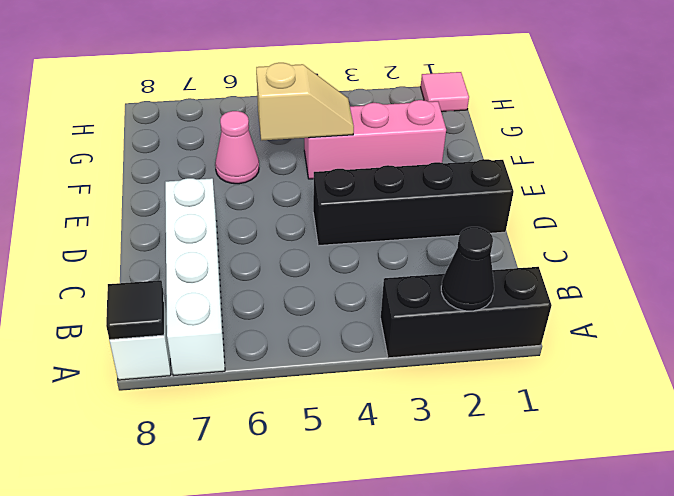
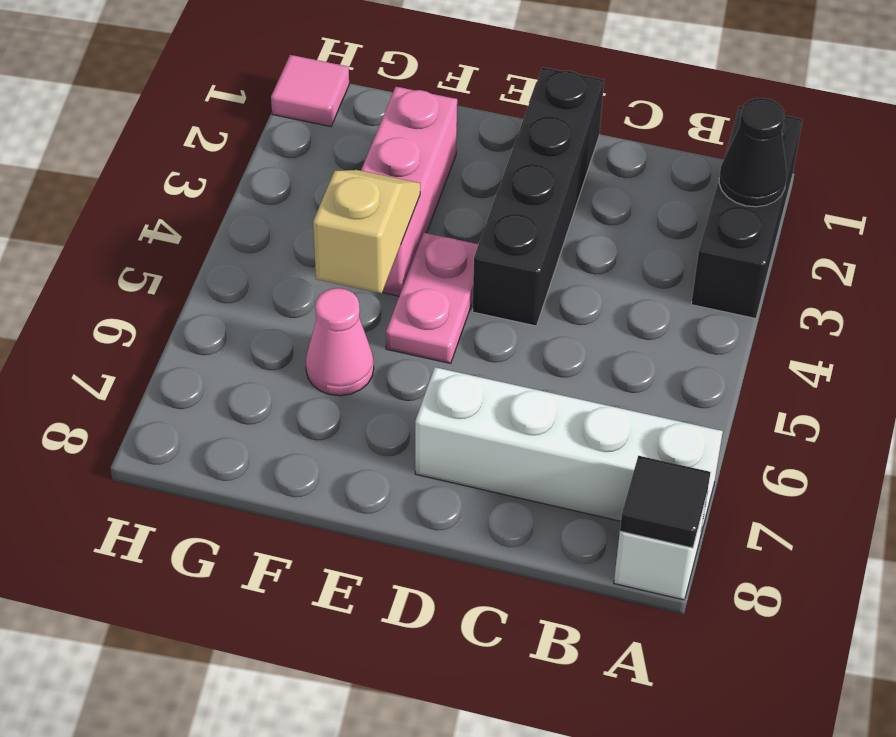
none -> pink plate E4:E5 level 1

